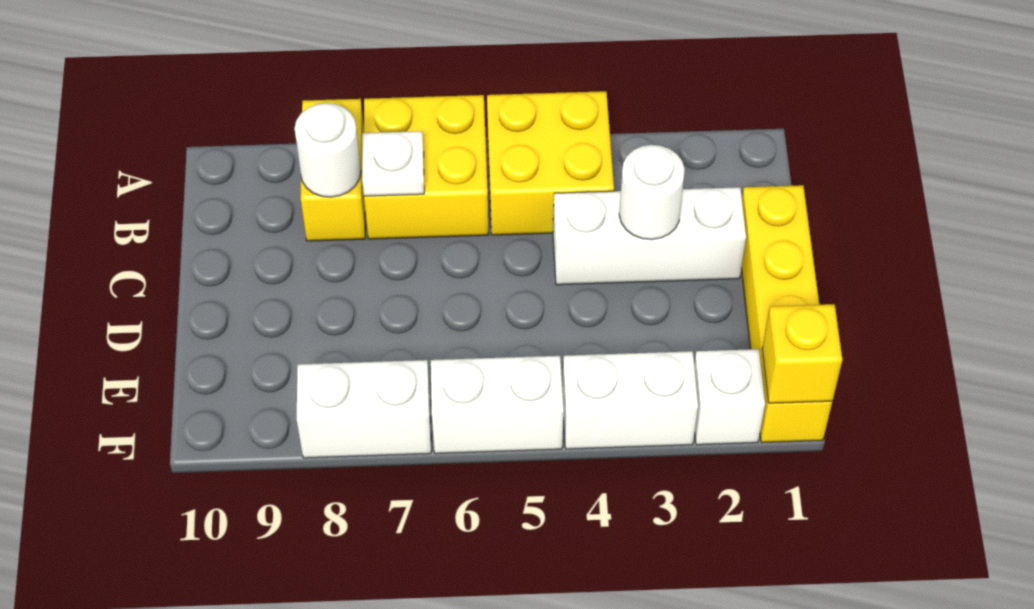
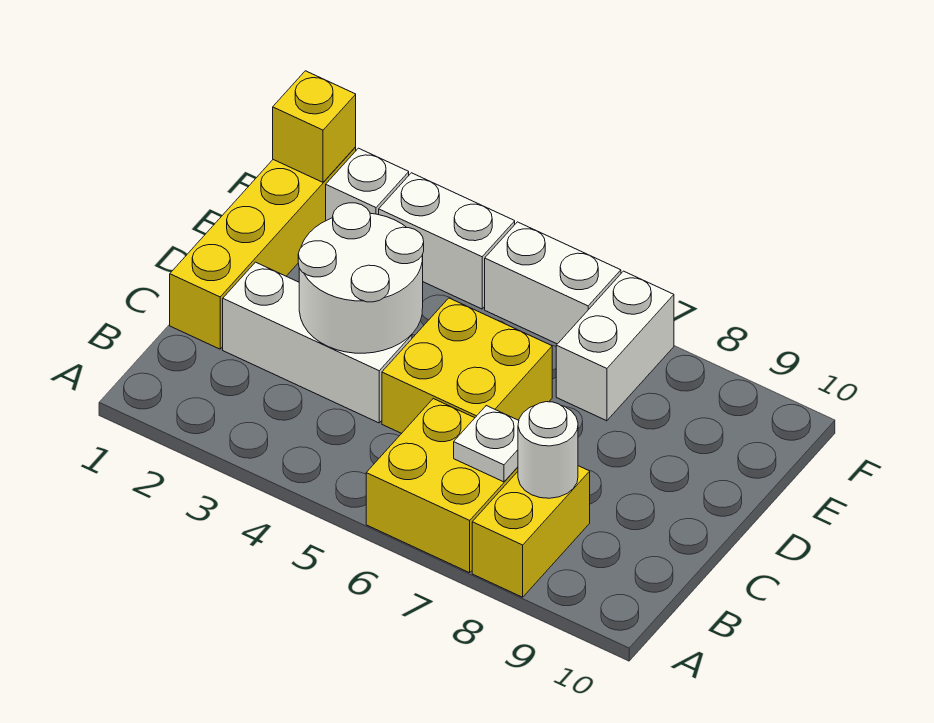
yellow brick A4:B5 level 1 -> yellow brick C5:D6 level 1
white round brick C3 level 2 -> white round brick C3:D4 level 2
white brick F7:F8 level 1 -> white brick E7:F7 level 1

